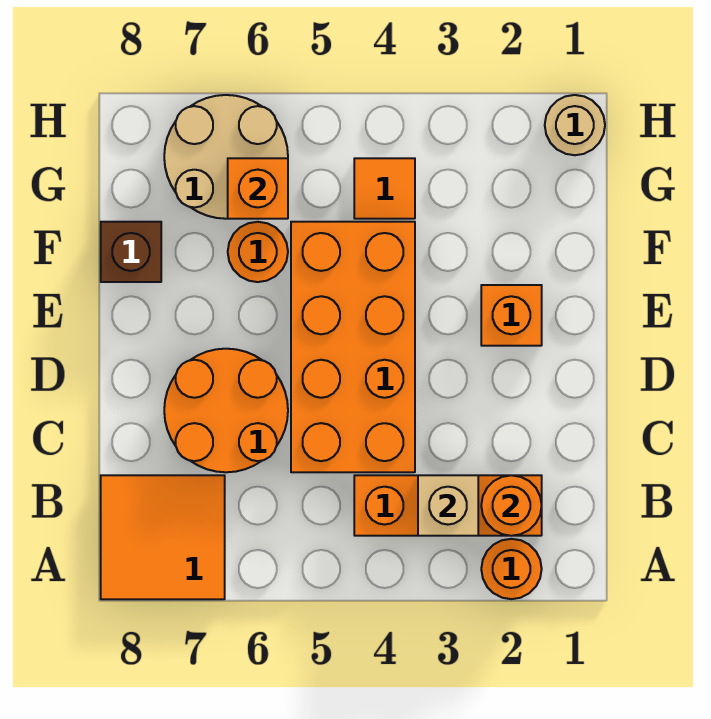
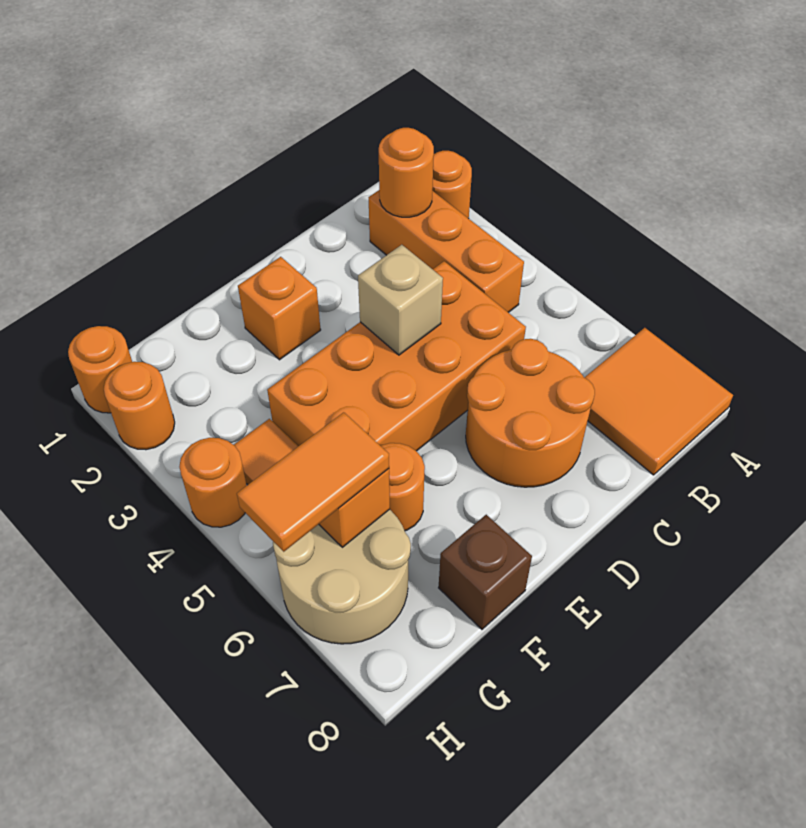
tan brick B3 level 2 -> tan brick D4 level 2
none -> orange tile G6:H6 level 3
tan round brick H1 level 1 -> orange round brick H1 level 1
none -> orange round brick H2 level 1
none -> orange round brick H4 level 1

